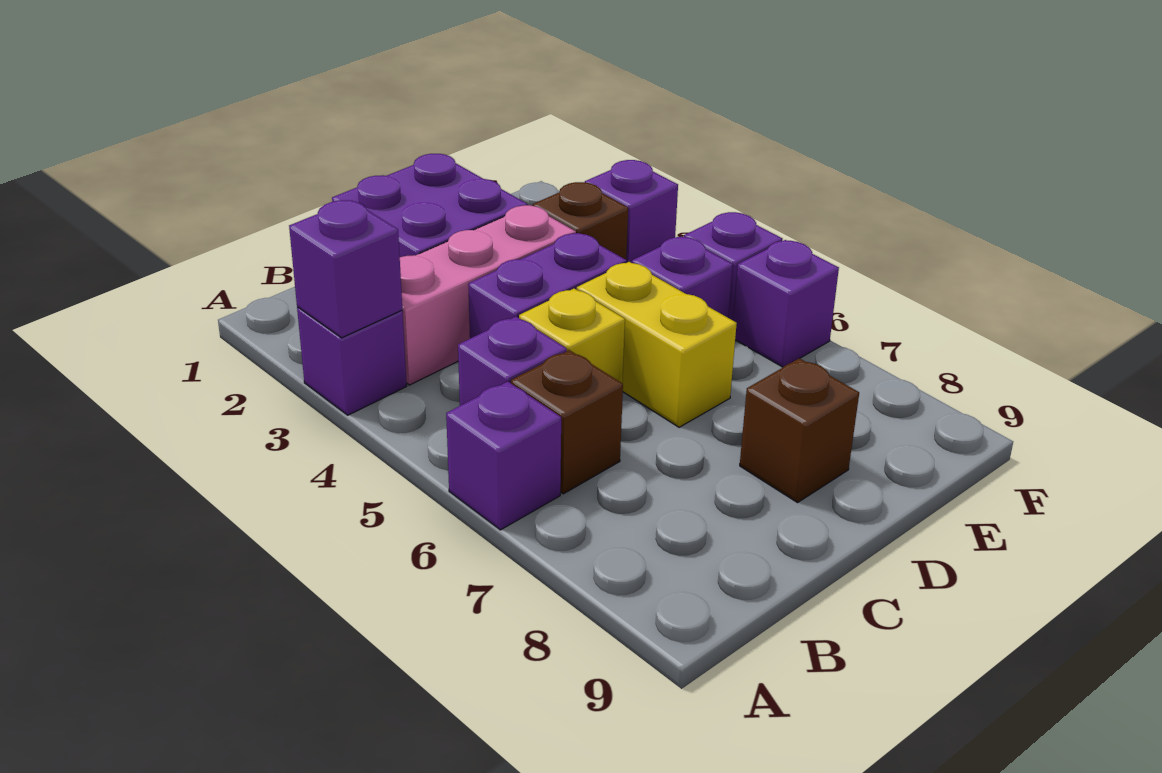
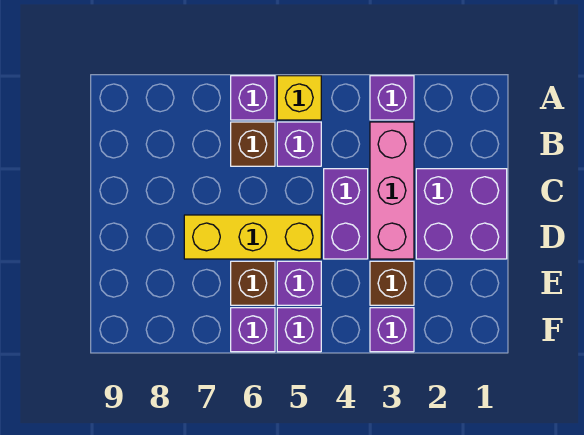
purple brick A3 level 2 -> none
yellow brick C5 level 1 -> yellow brick A5 level 1
yellow brick D5:D6 level 1 -> yellow brick D5:D7 level 1
brown brick D8 level 1 -> brown brick E6 level 1

